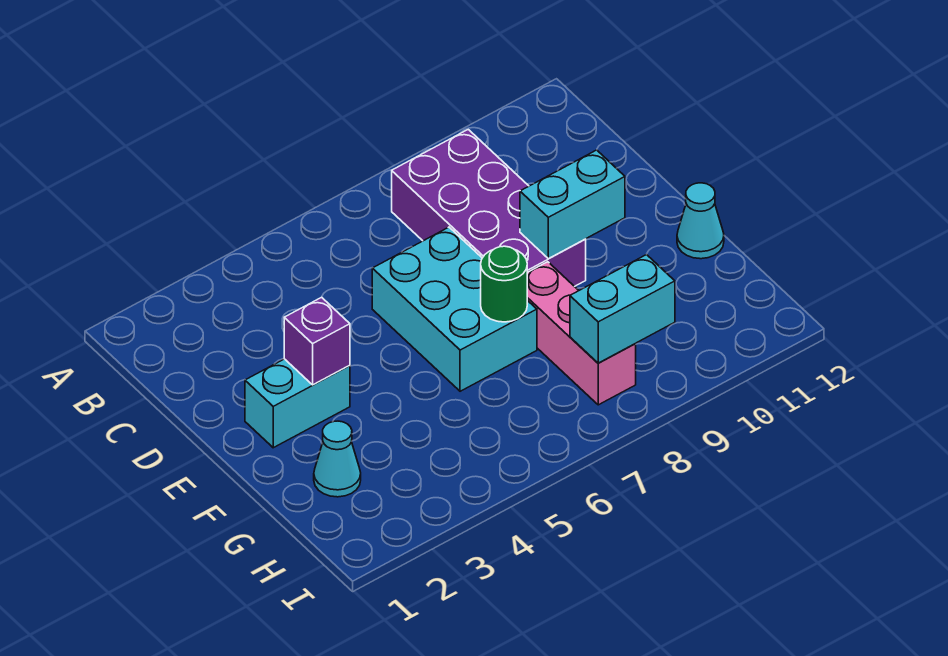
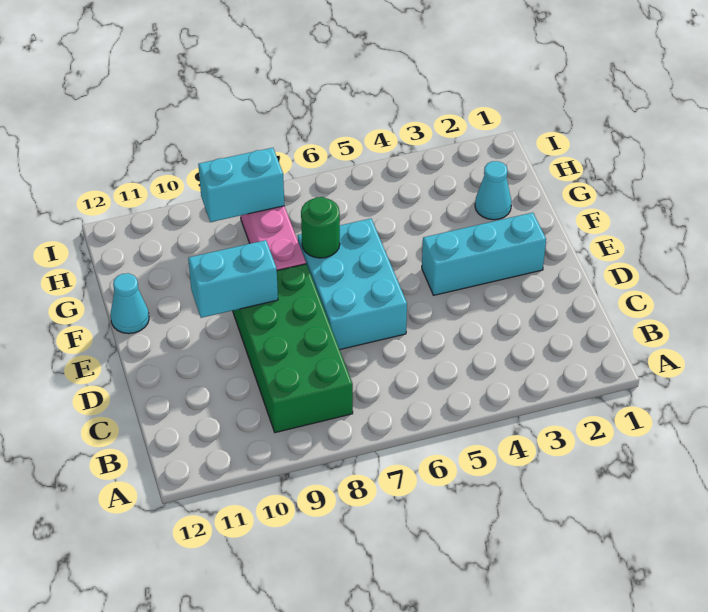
purple brick B8:E9 level 1 -> green brick B8:E9 level 1
cyan brick E2:E3 level 1 -> cyan brick E2:E4 level 1
purple brick E3 level 2 -> none

